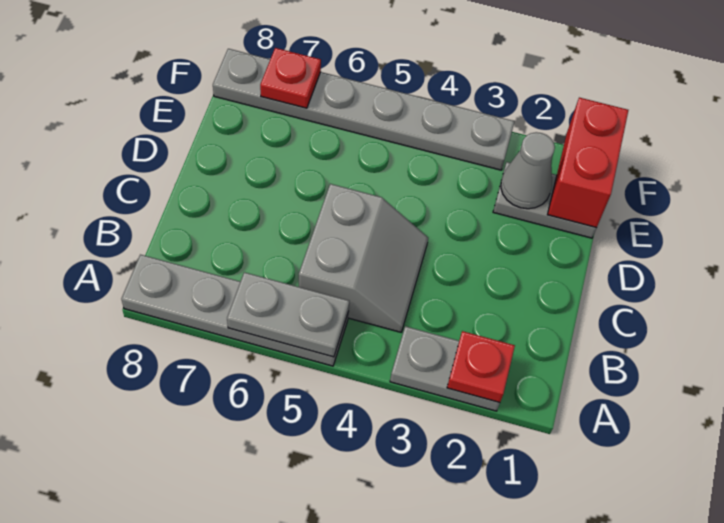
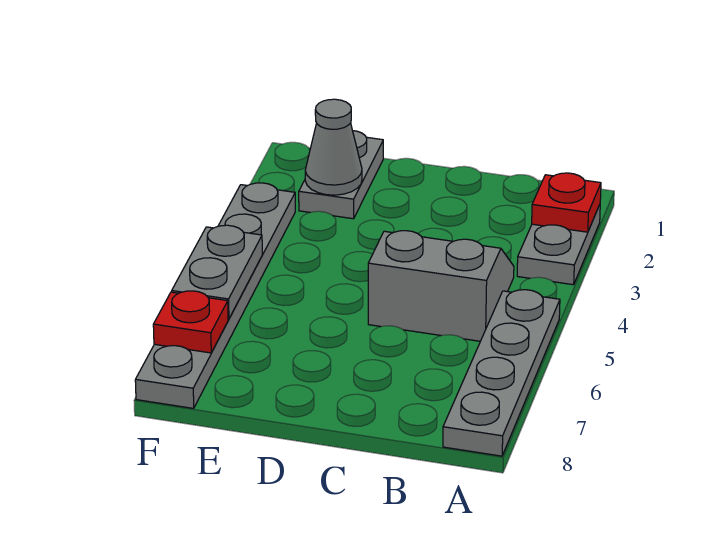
grey plate A5:A6 level 2 -> grey plate F5:F6 level 2
red brick E1:F1 level 2 -> none

